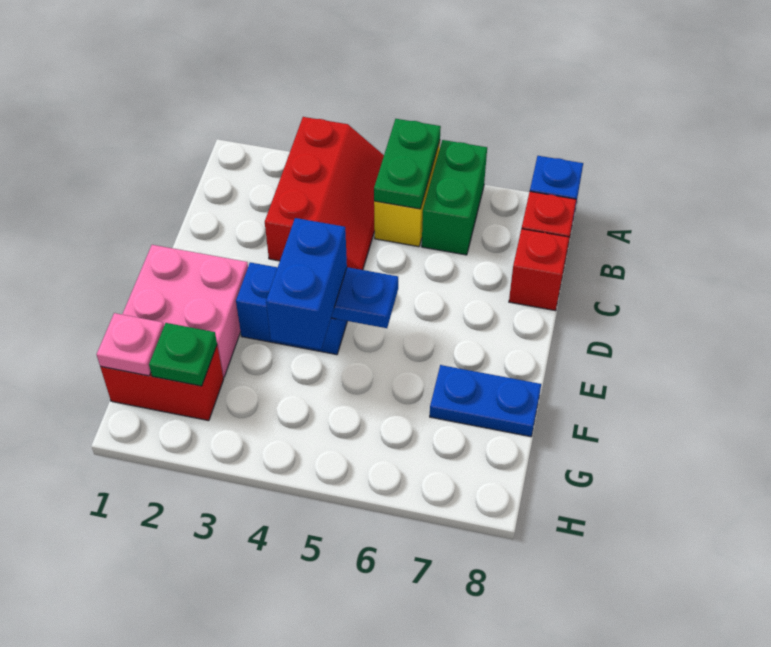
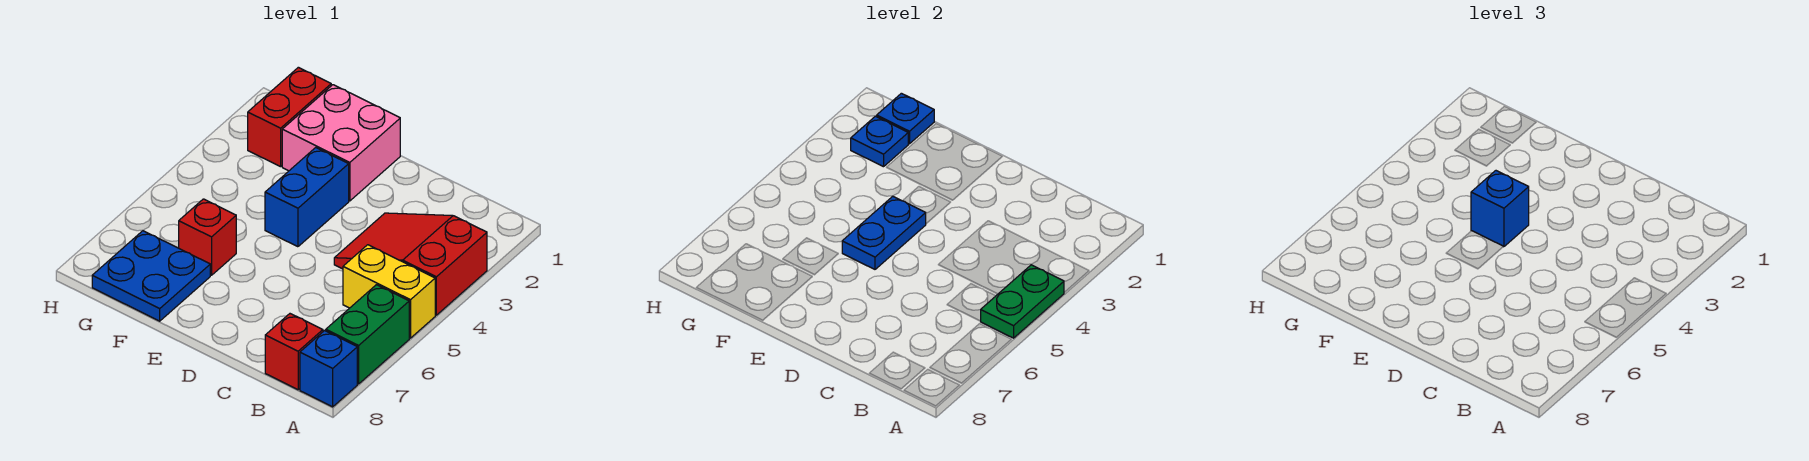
red slope A3:C4 level 1 top 3 -> red slope A3:C4 level 1 top A
green plate A5:B5 level 2 -> green plate A4:A5 level 2
green brick A6:B6 level 1 -> green brick A6:A7 level 1
red brick C8 level 1 -> red brick F6 level 1
blue brick E4:F4 level 3 -> blue brick E4 level 3
blue plate F7:F8 level 1 -> blue plate F7:G8 level 1
pink plate G1 level 2 -> blue plate G1 level 2
green plate G2 level 2 -> blue plate G2 level 2

